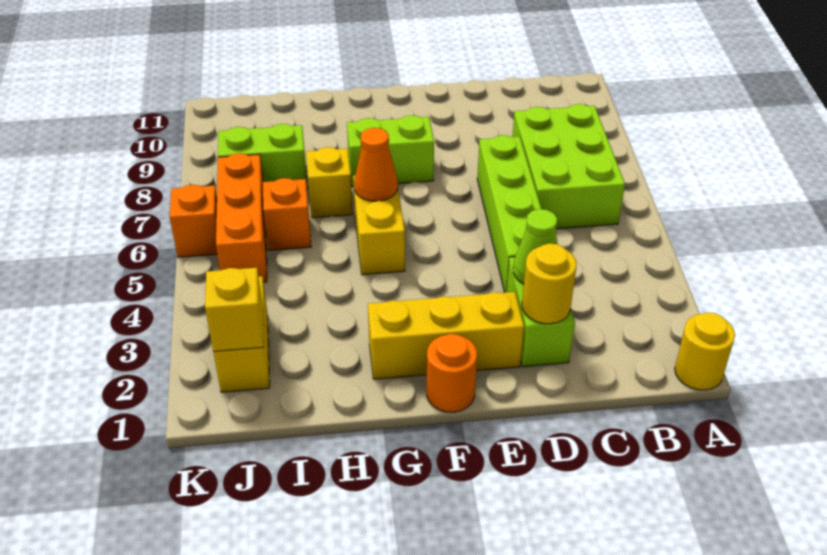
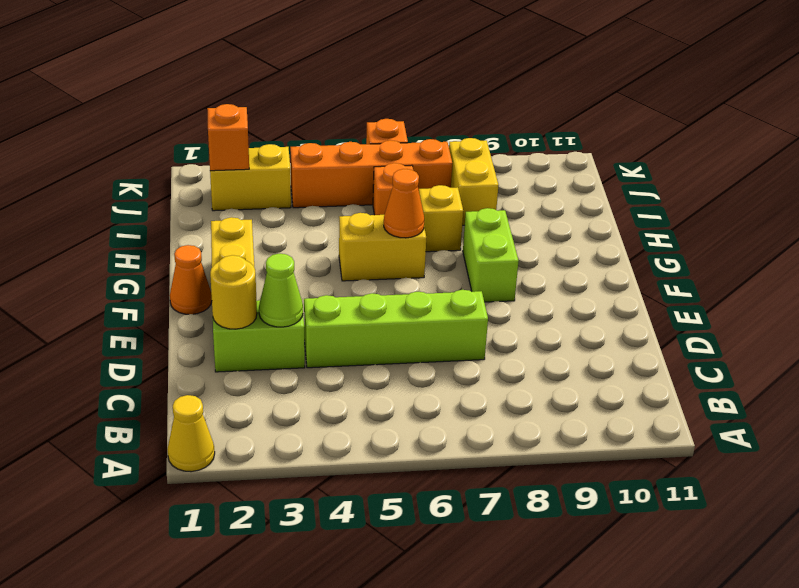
yellow round brick A1 level 1 -> yellow cone A1 level 1
lime brick B6:C8 level 1 -> none
orange round brick F1 level 1 -> orange cone F1 level 1
lime brick I8:J8 level 1 -> yellow brick I8:J8 level 1
yellow brick J2 level 2 -> orange brick J2 level 2
orange brick J5:J7 level 1 -> orange brick J4:J7 level 1

